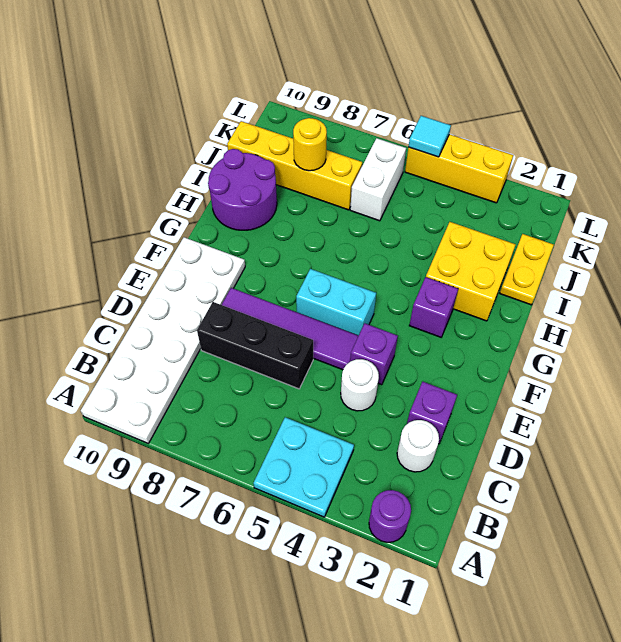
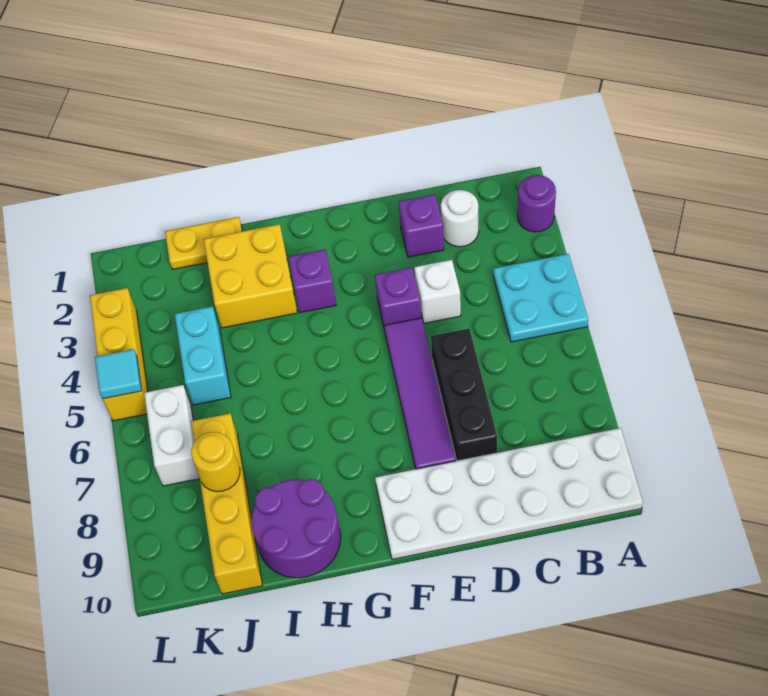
white round brick D4 level 1 -> white brick D4 level 1
cyan brick F5:F6 level 1 -> cyan brick J4:J5 level 1
white brick J6:K6 level 1 -> white brick K6:K7 level 1

